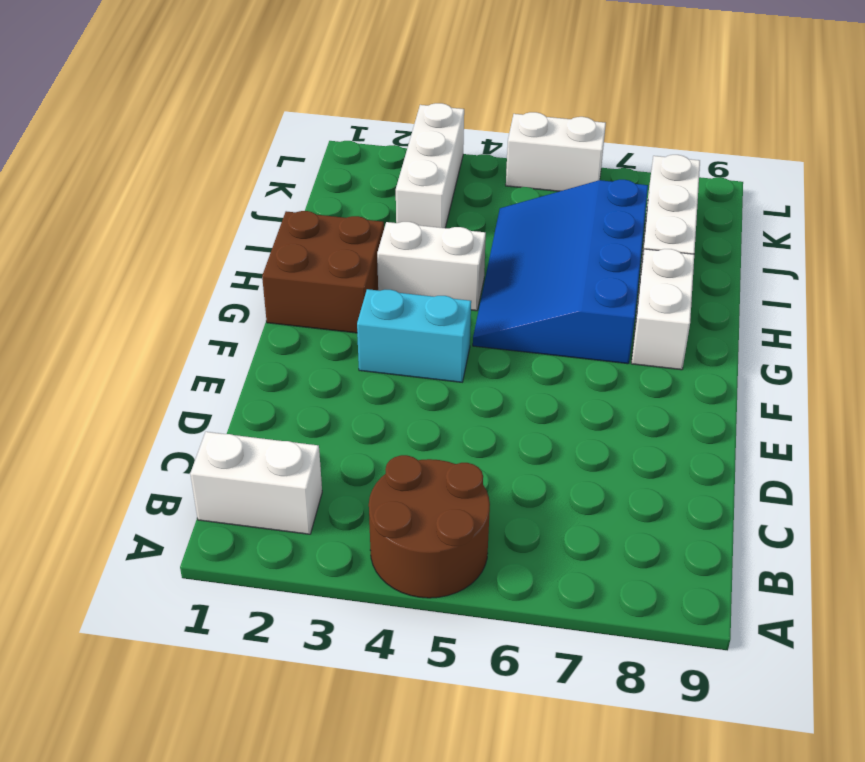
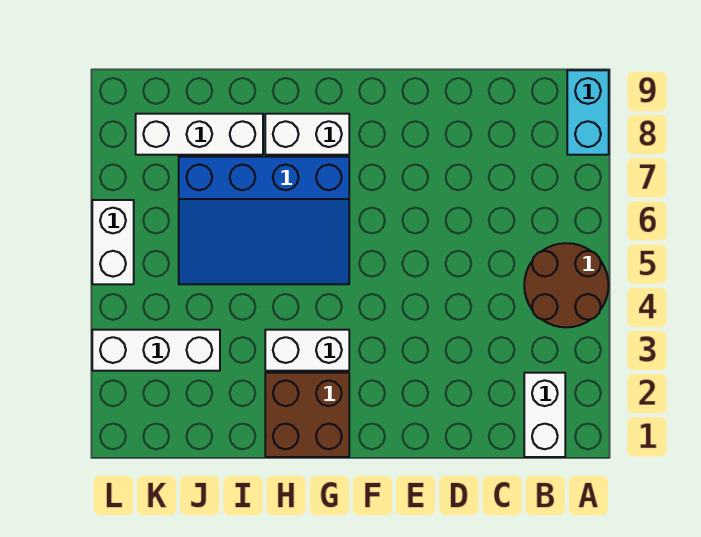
cyan brick F3:F4 level 1 -> cyan brick A8:A9 level 1
white brick H3:H4 level 1 -> white brick G3:H3 level 1

